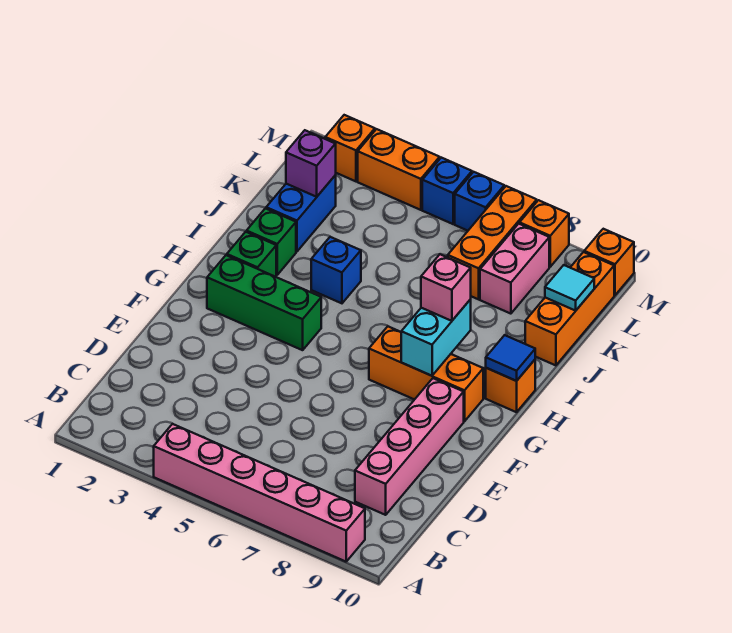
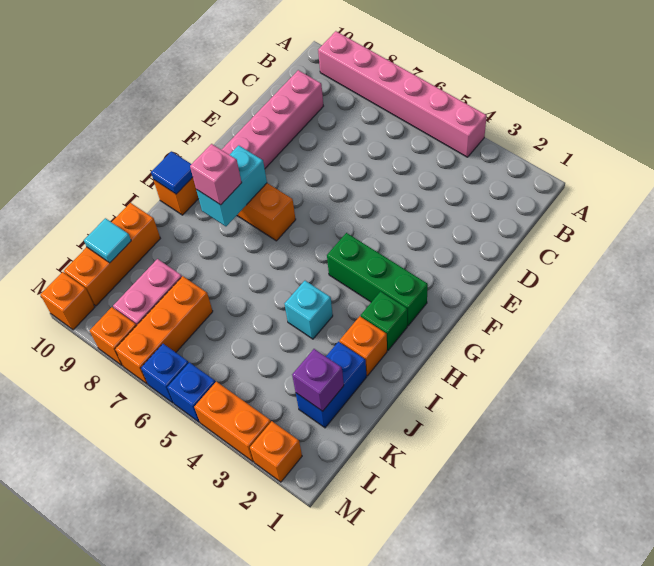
green brick I2 level 1 -> orange brick I2 level 1
blue brick I4 level 1 -> cyan brick I4 level 1

